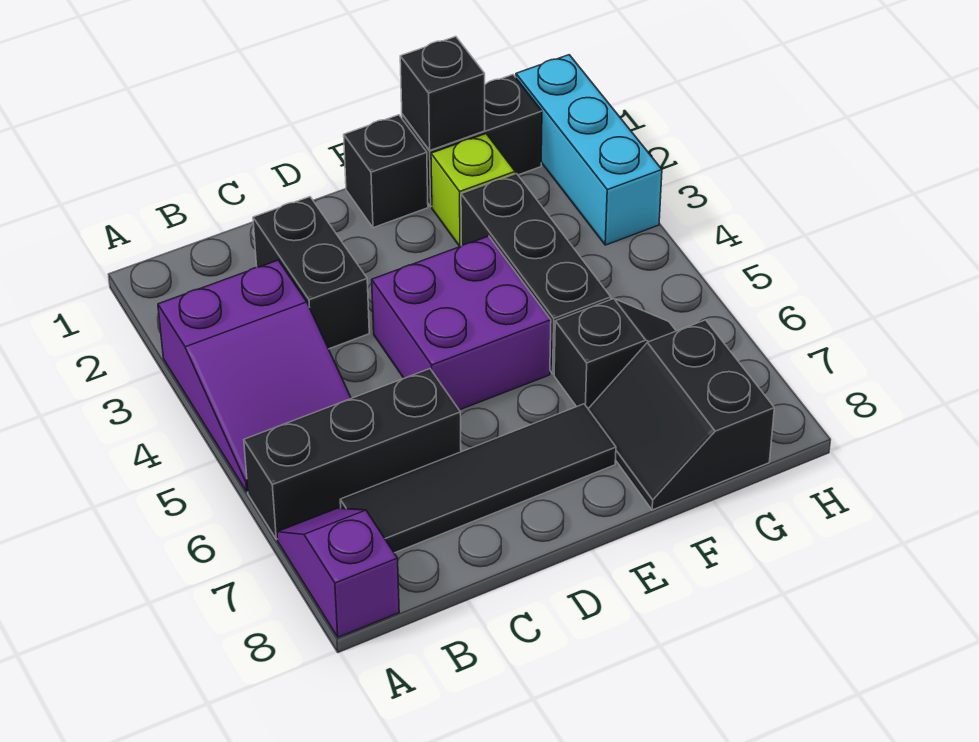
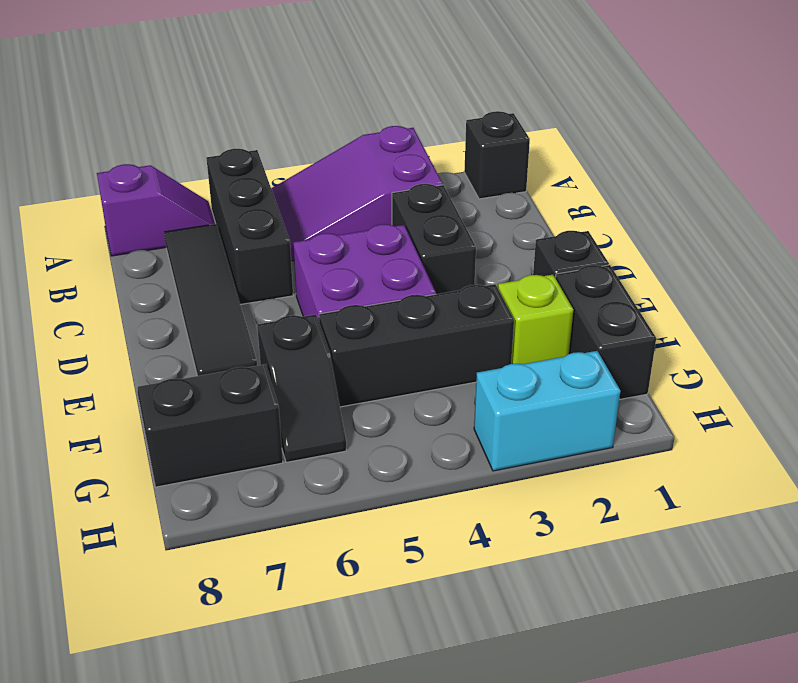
black brick C2:C3 level 1 -> black brick C3:D3 level 1
black brick F1 level 2 -> black brick A1 level 1
cyan brick H1:H3 level 1 -> cyan brick H2:H3 level 1

